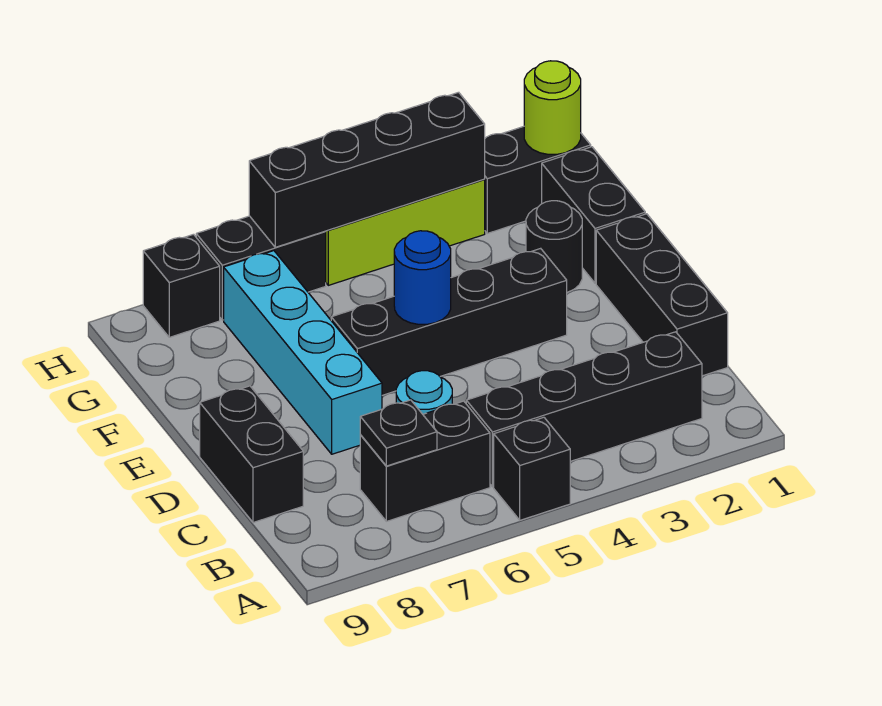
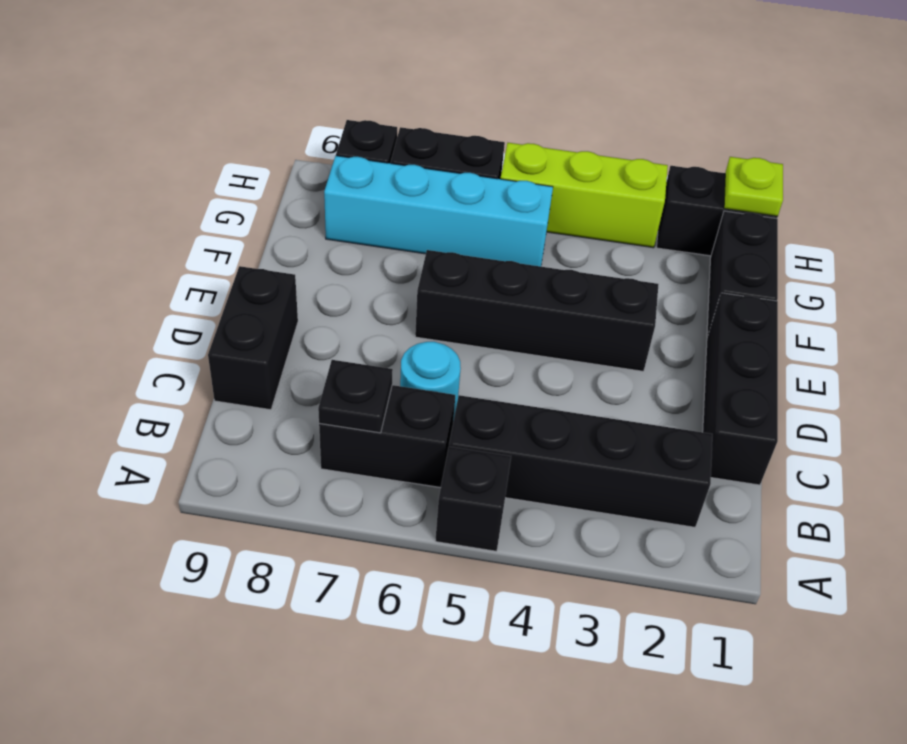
cyan brick D7:G7 level 1 -> cyan brick G5:G8 level 1
blue round brick E5 level 2 -> none
black round brick F2 level 1 -> none
lime round brick H1 level 2 -> lime plate H1 level 2
black brick H3:H6 level 2 -> none

